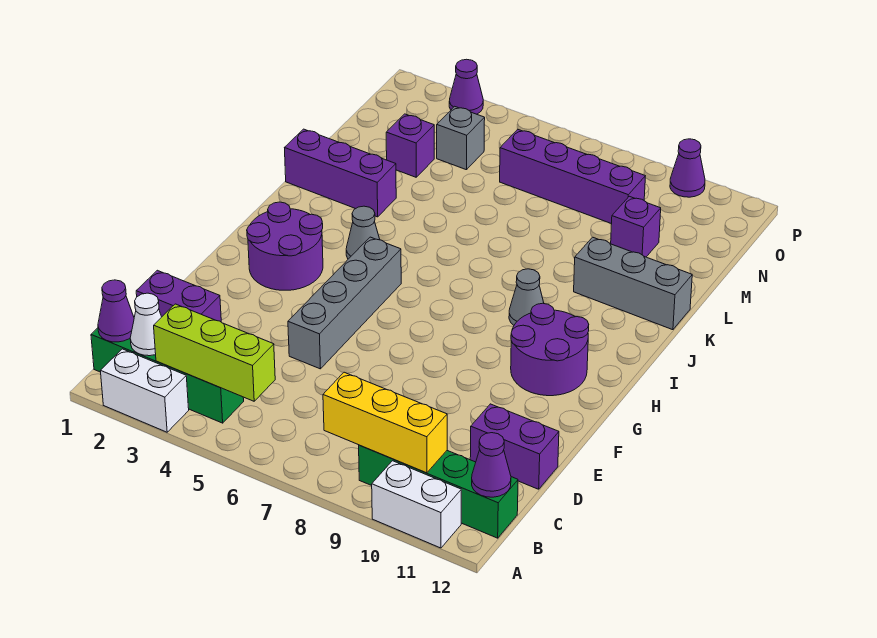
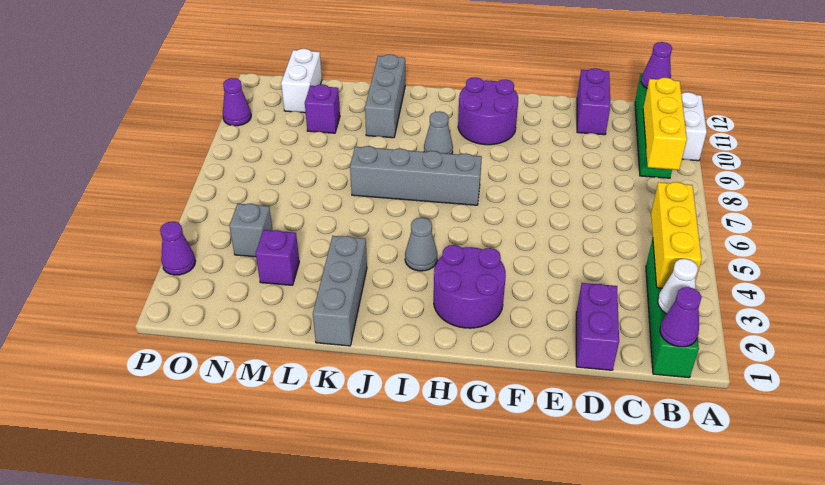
white brick A2:A3 level 1 -> white brick N11:N12 level 1
lime brick B3:B5 level 2 -> yellow brick B3:B5 level 2
grey brick E5:H5 level 1 -> grey brick H7:K7 level 1
purple brick K1:K3 level 1 -> grey brick K1:K3 level 1
purple brick N6:N9 level 1 -> none

